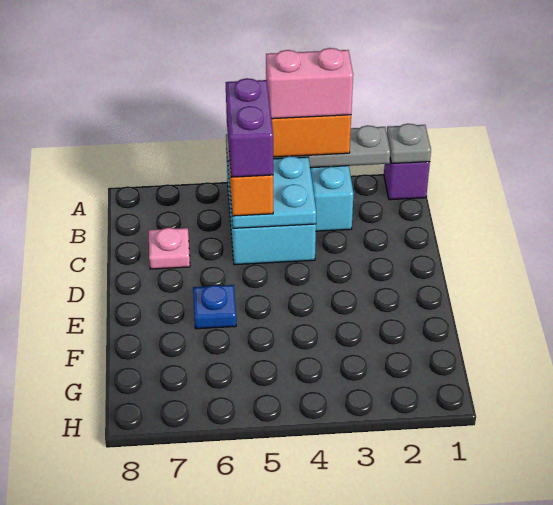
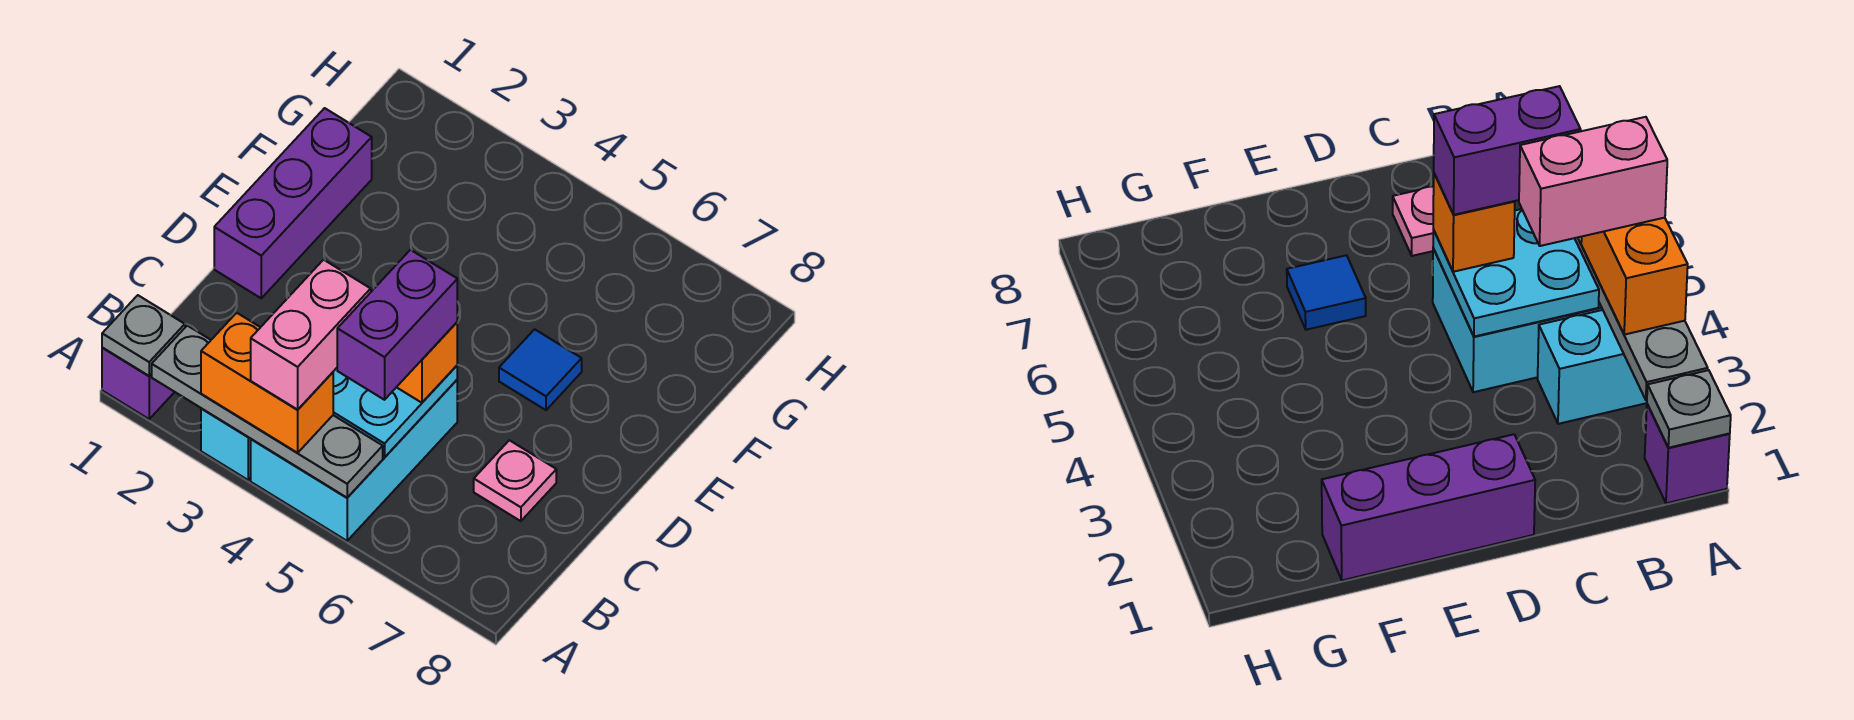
pink brick A3:A4 level 4 -> pink brick A4:B4 level 4
none -> purple brick D1:F1 level 1
blue plate E6 level 1 -> blue tile E6 level 1

